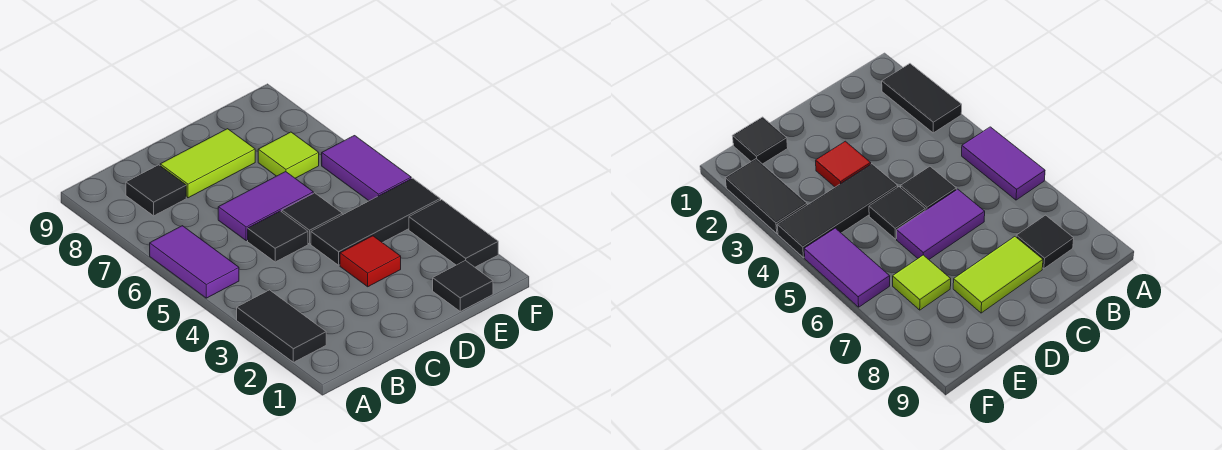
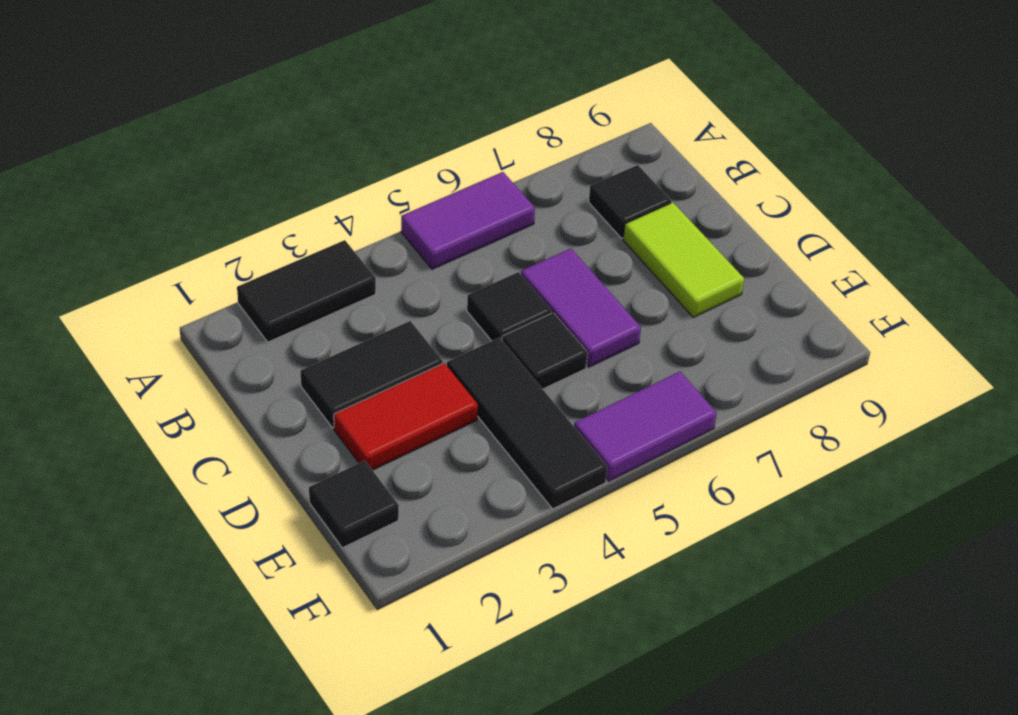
red tile D3 level 1 -> red tile D2:D3 level 1
lime tile E7 level 1 -> none
black tile F2:F3 level 1 -> black tile C2:C3 level 1

